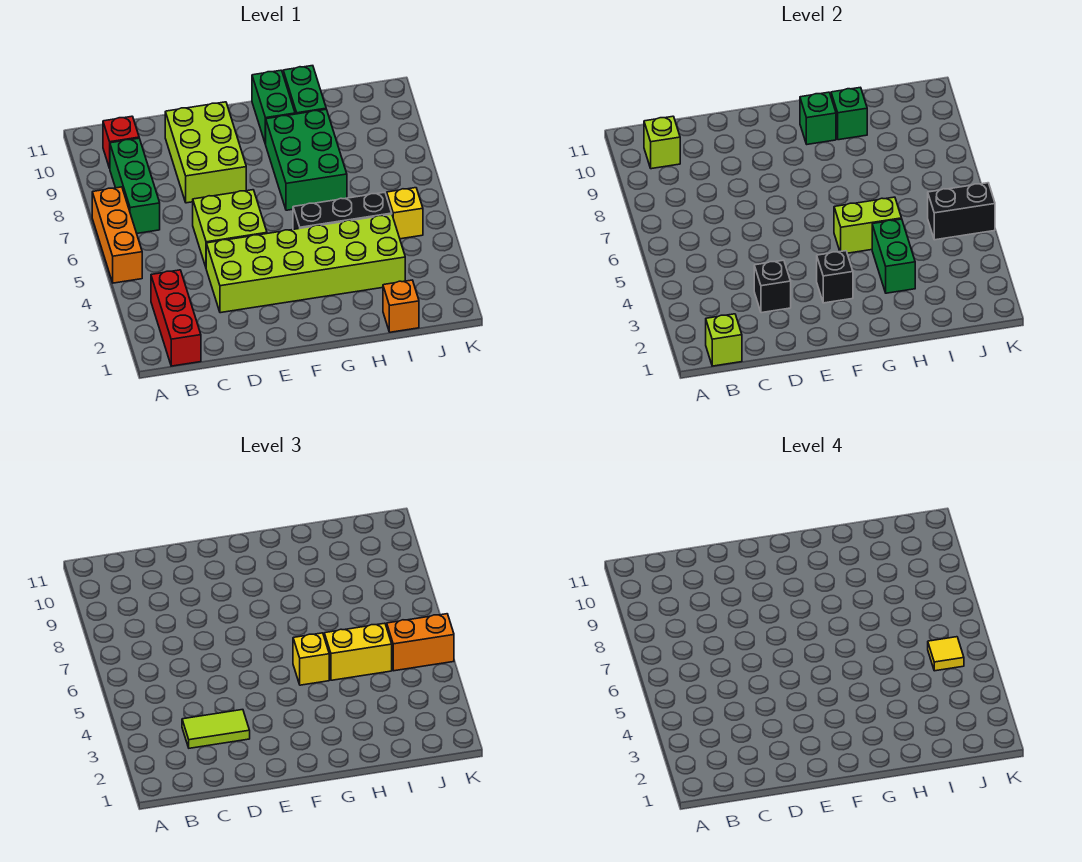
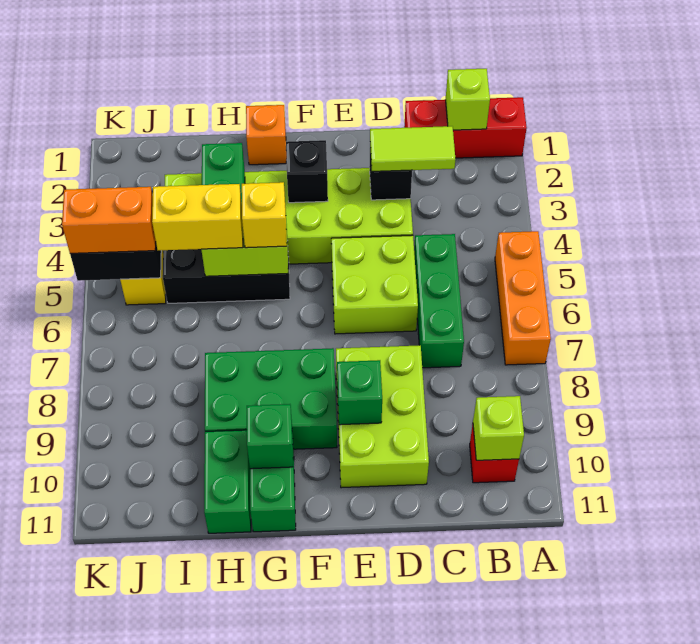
red brick B1:B3 level 1 -> red brick A1:C1 level 1
green brick B7:B9 level 1 -> green brick C5:C7 level 1
green brick G7:H9 level 1 -> green brick F8:H9 level 1
green brick H10 level 2 -> green brick E9 level 2
orange brick I1 level 1 -> orange brick G1 level 1
yellow tile J5 level 4 -> none

